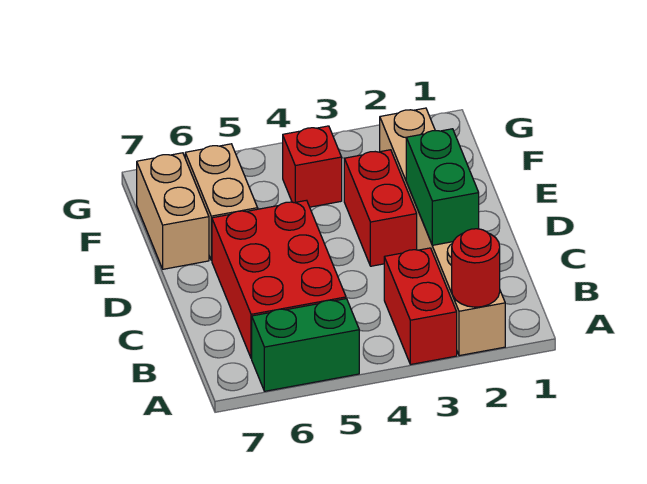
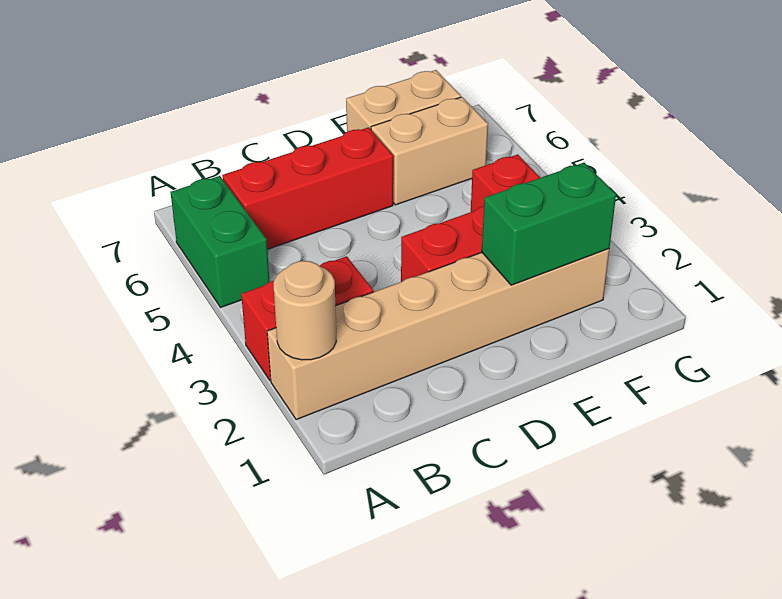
red round brick A2 level 2 -> tan round brick A2 level 2
red brick B5:D6 level 1 -> red brick B6:D6 level 1
green brick C2:D2 level 2 -> green brick E2:F2 level 2

